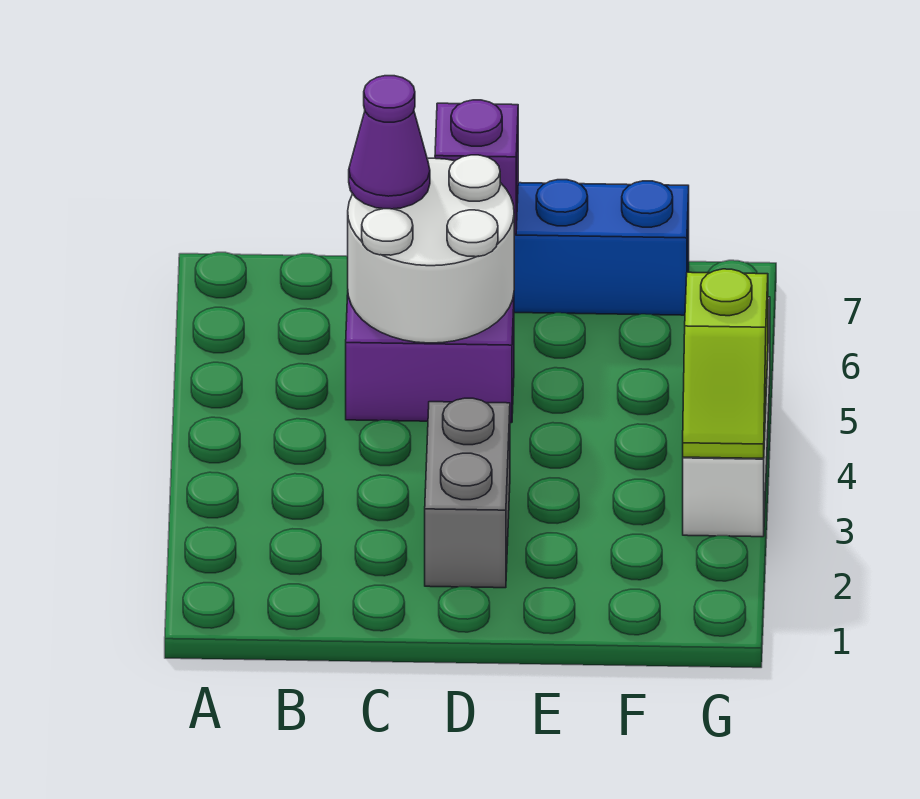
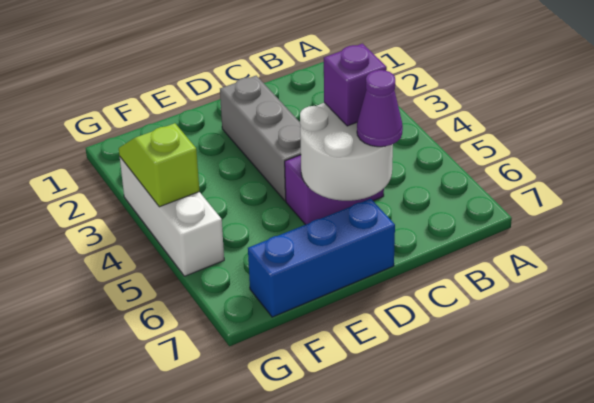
grey brick D2:D3 level 1 -> grey brick D2:D4 level 1
purple brick D7 level 2 -> purple brick C5 level 3

